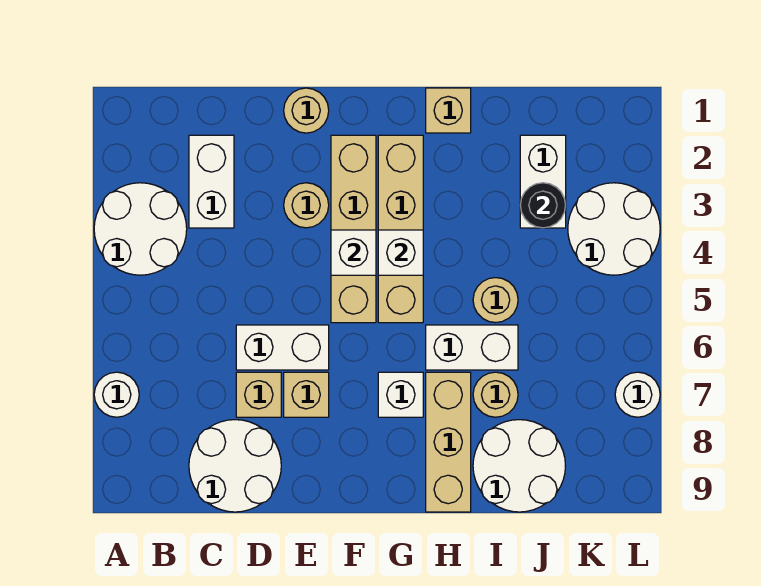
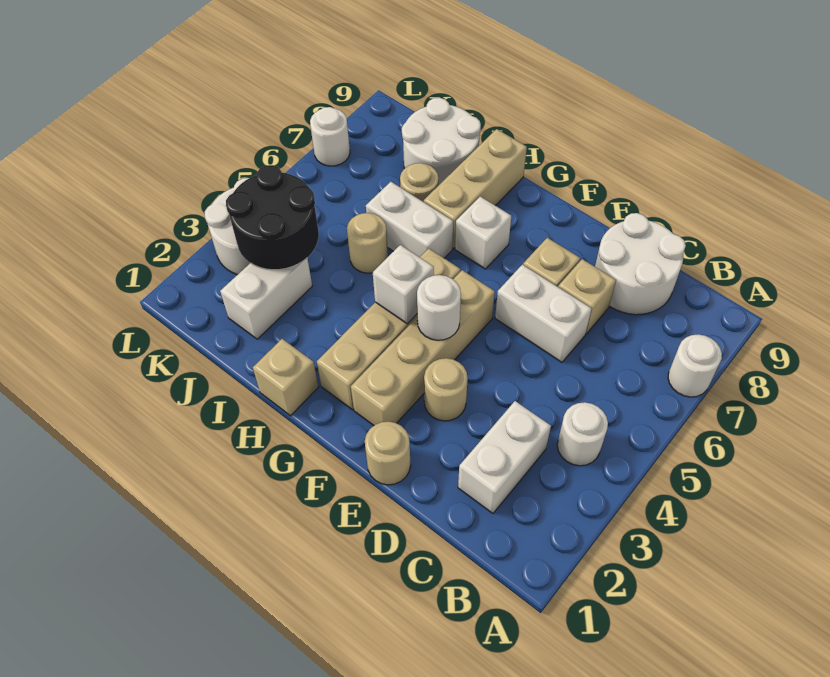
white round brick A3:B4 level 1 -> white round brick B4 level 1
white brick F4 level 2 -> white round brick F4 level 2
black round brick J3 level 2 -> black round brick J3:K4 level 2

